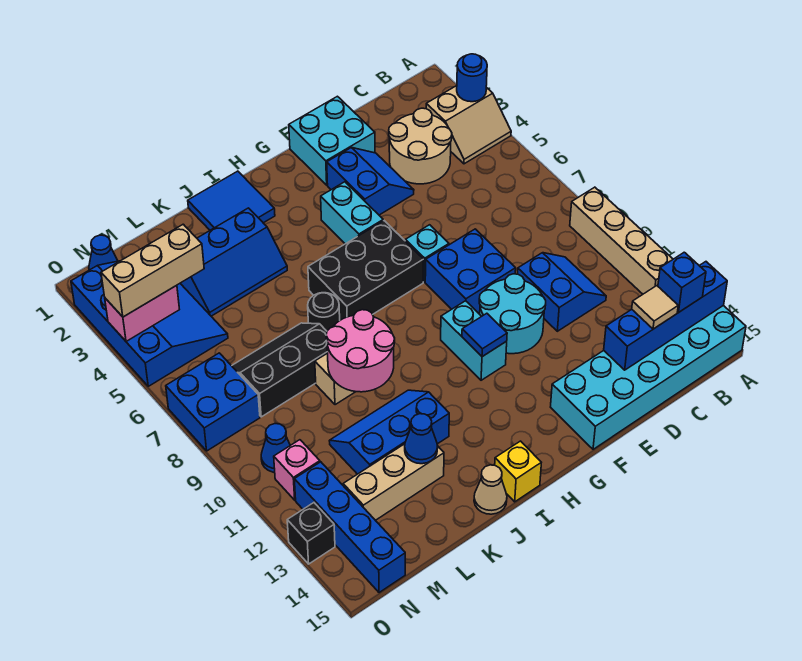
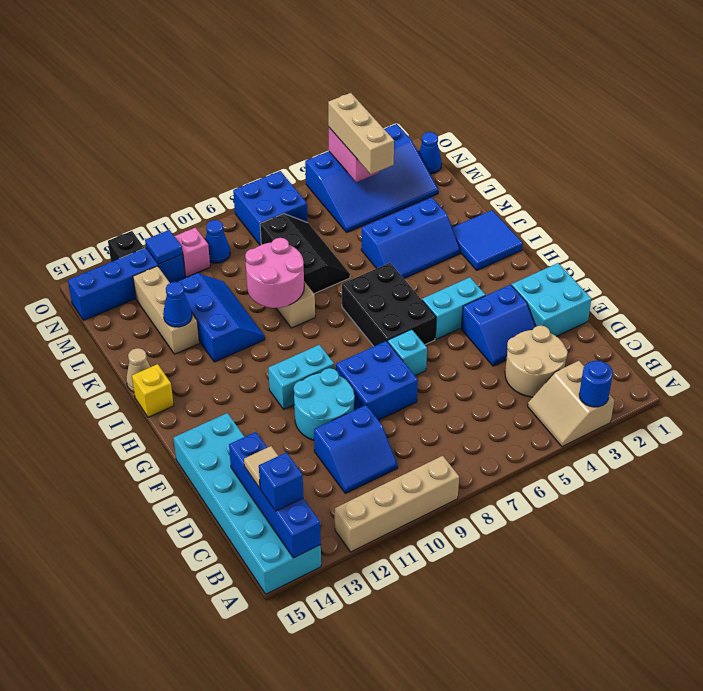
blue tile G11 level 2 -> blue tile N12 level 2
blue slope J3:L4 level 1 top 3 -> blue slope J3:K5 level 1 top K
black round brick J7 level 1 -> none

